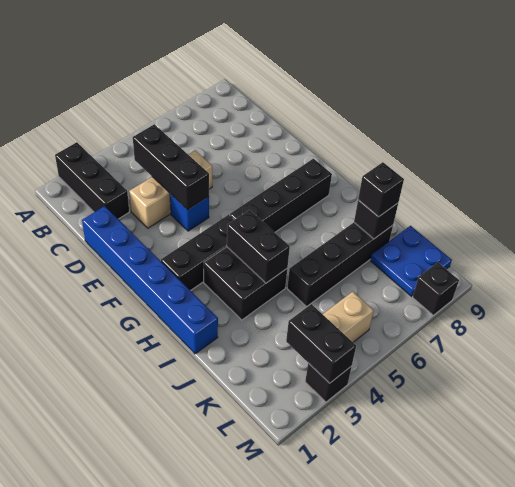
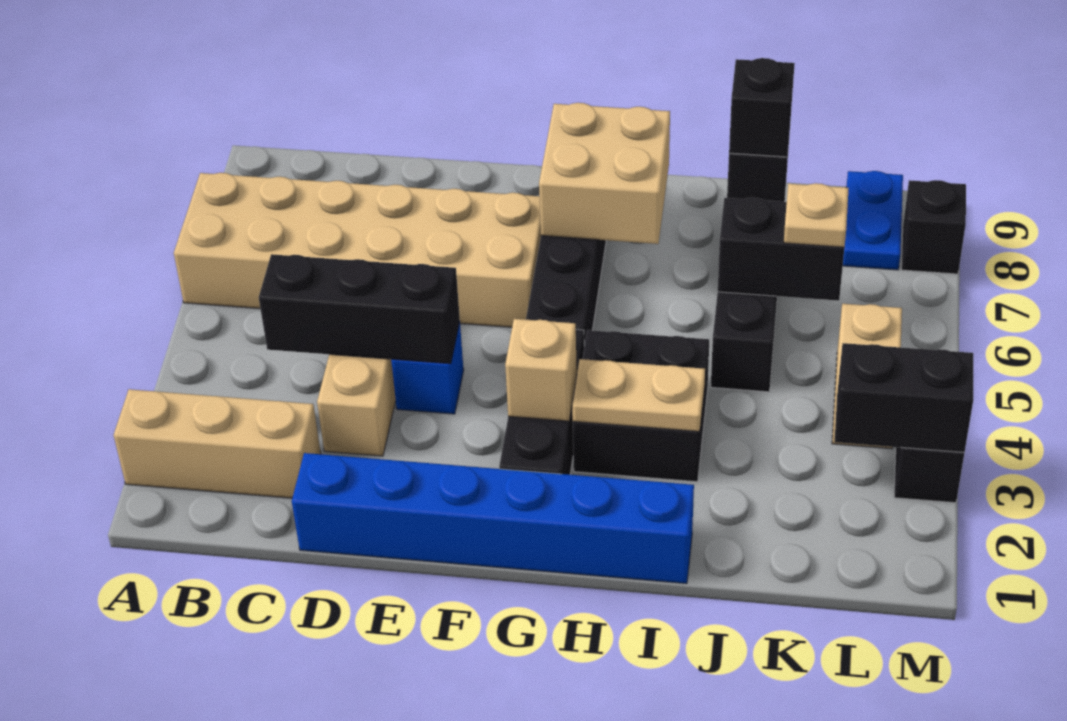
black brick A2:C2 level 1 -> tan brick A2:C2 level 1
none -> tan brick A6:F7 level 1
none -> tan brick G3 level 2
none -> tan brick G7:H8 level 2
none -> tan plate H3:I3 level 2
black brick H4:I4 level 2 -> black brick J6:K6 level 2
none -> tan plate K6 level 3
blue plate K8:L9 level 1 -> blue plate L8:L9 level 1

